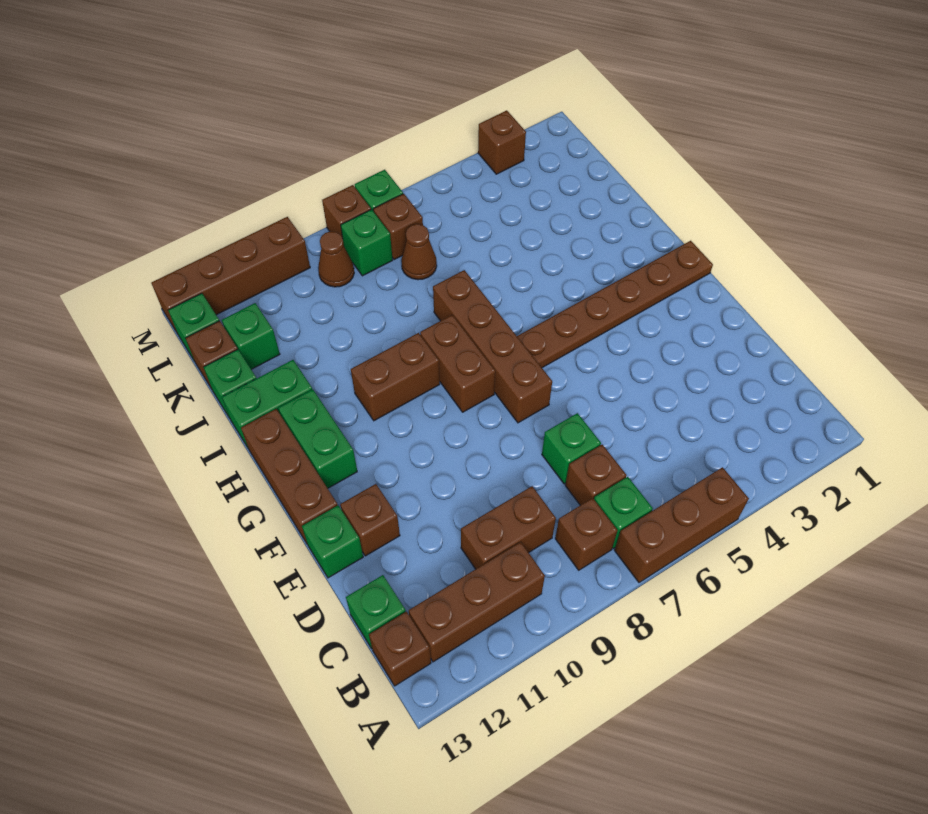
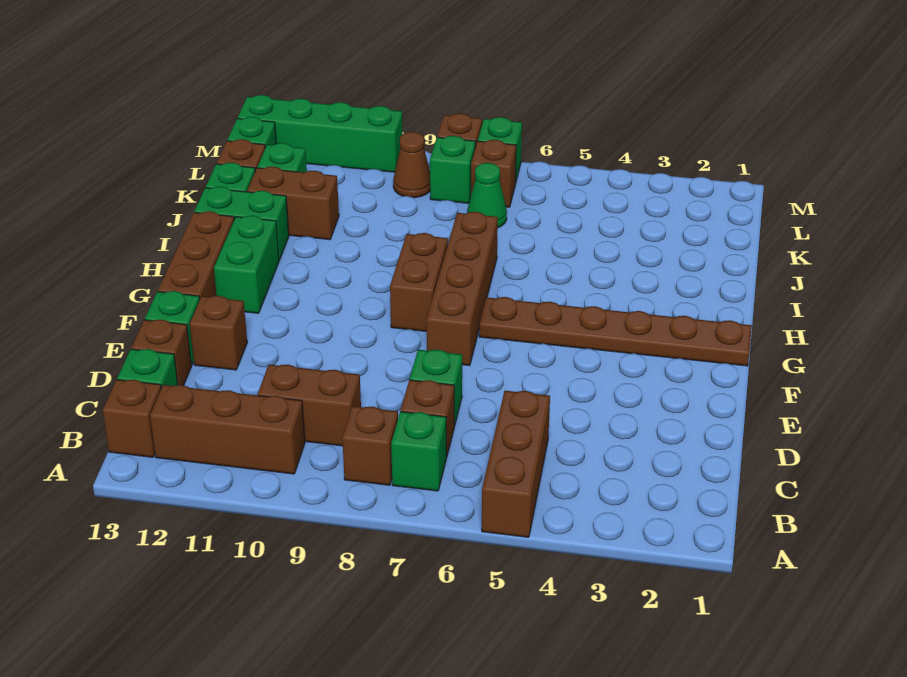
brown brick A5:A7 level 1 -> brown brick A5:C5 level 1
brown brick H9:H10 level 1 -> brown brick J11:J12 level 1
brown cone K7 level 1 -> green cone K7 level 1
brown brick M3 level 1 -> brown brick D13 level 1
brown brick M10:M13 level 1 -> green brick M10:M13 level 1

